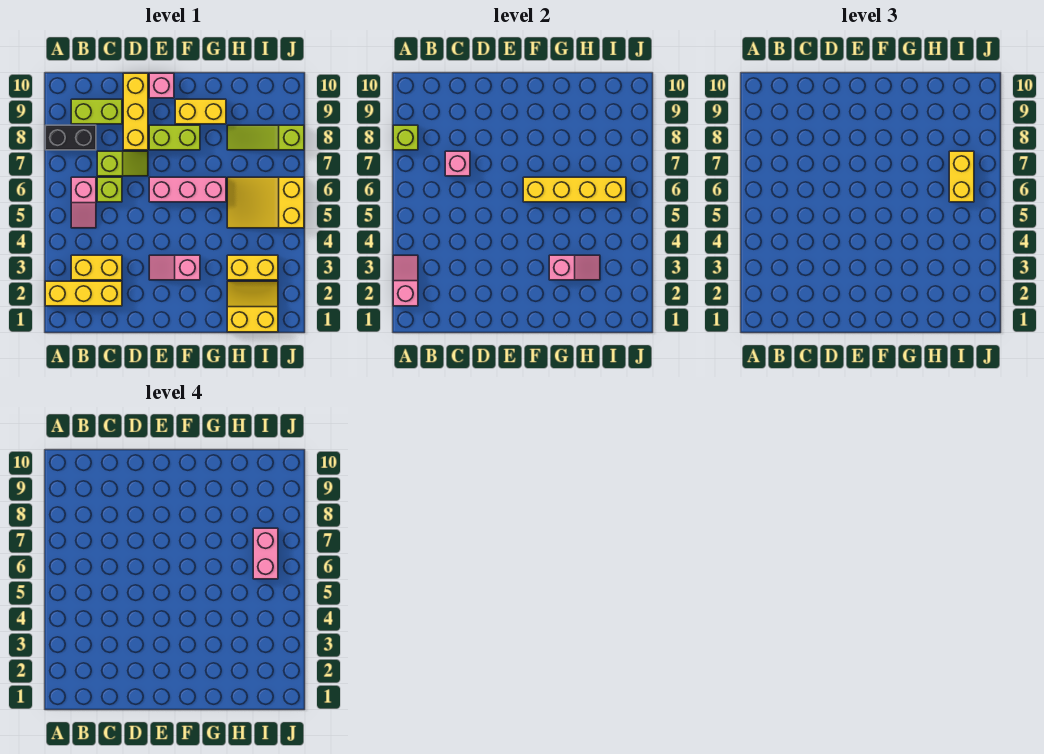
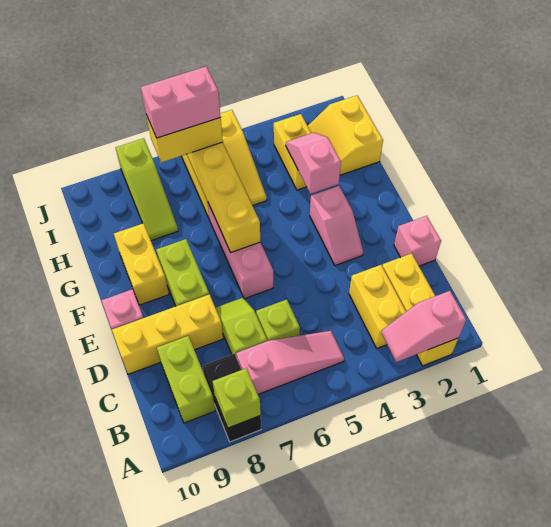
pink slope B5:B6 level 1 top 6 -> pink slope B5:B7 level 1 top 7
pink brick C7 level 2 -> pink brick D1 level 1

